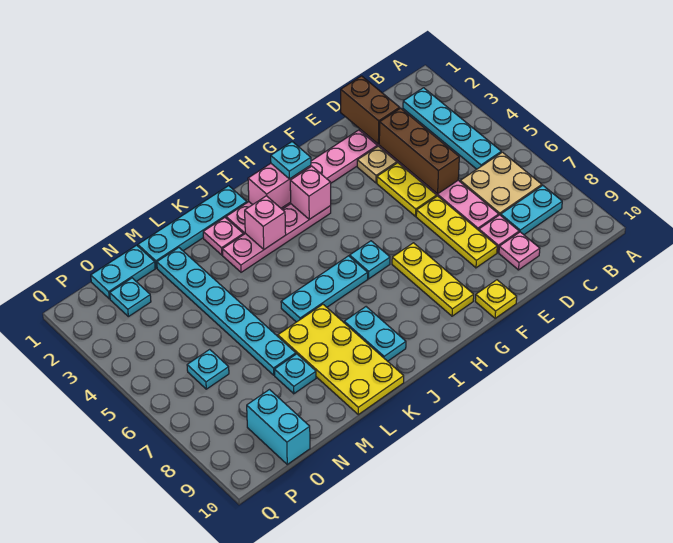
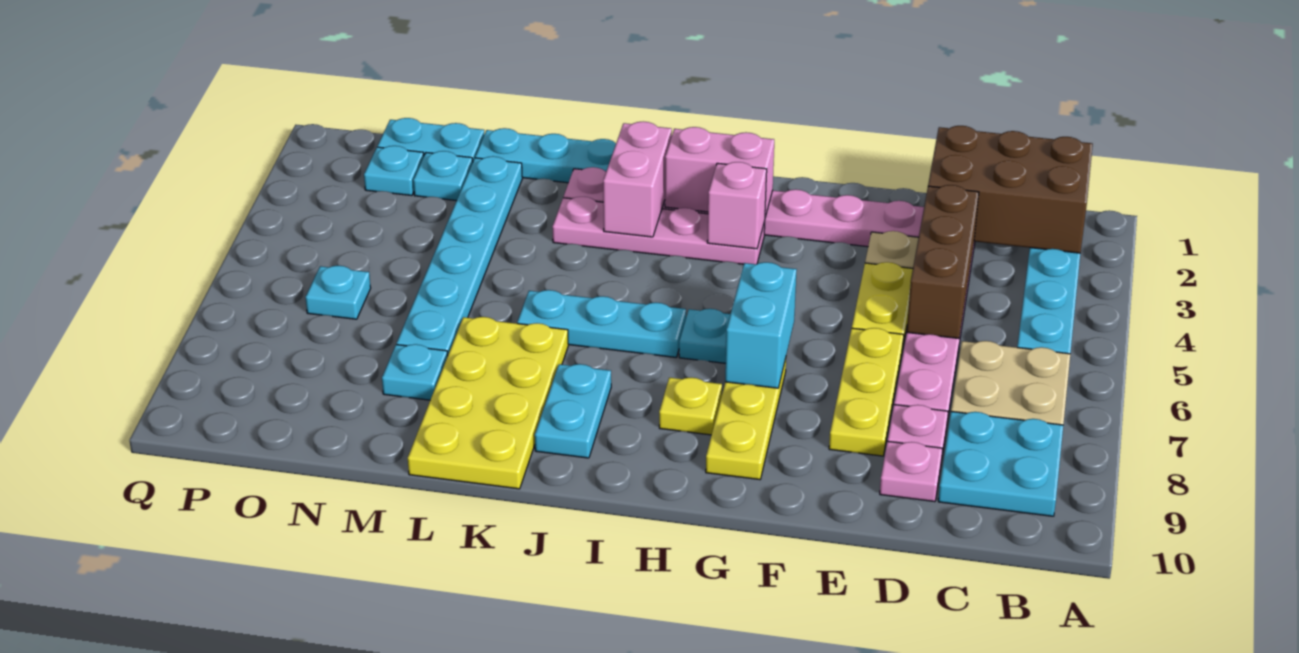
cyan plate B8:C8 level 1 -> cyan plate B8:C9 level 1
brown brick D1:D2 level 2 -> brown brick B1:D2 level 2
yellow plate F10 level 1 -> yellow plate H8 level 1
cyan plate H2 level 3 -> cyan plate N2 level 1
pink brick J3 level 2 -> pink brick J2:J3 level 2
cyan brick O9:O10 level 1 -> cyan brick G6:G7 level 2

